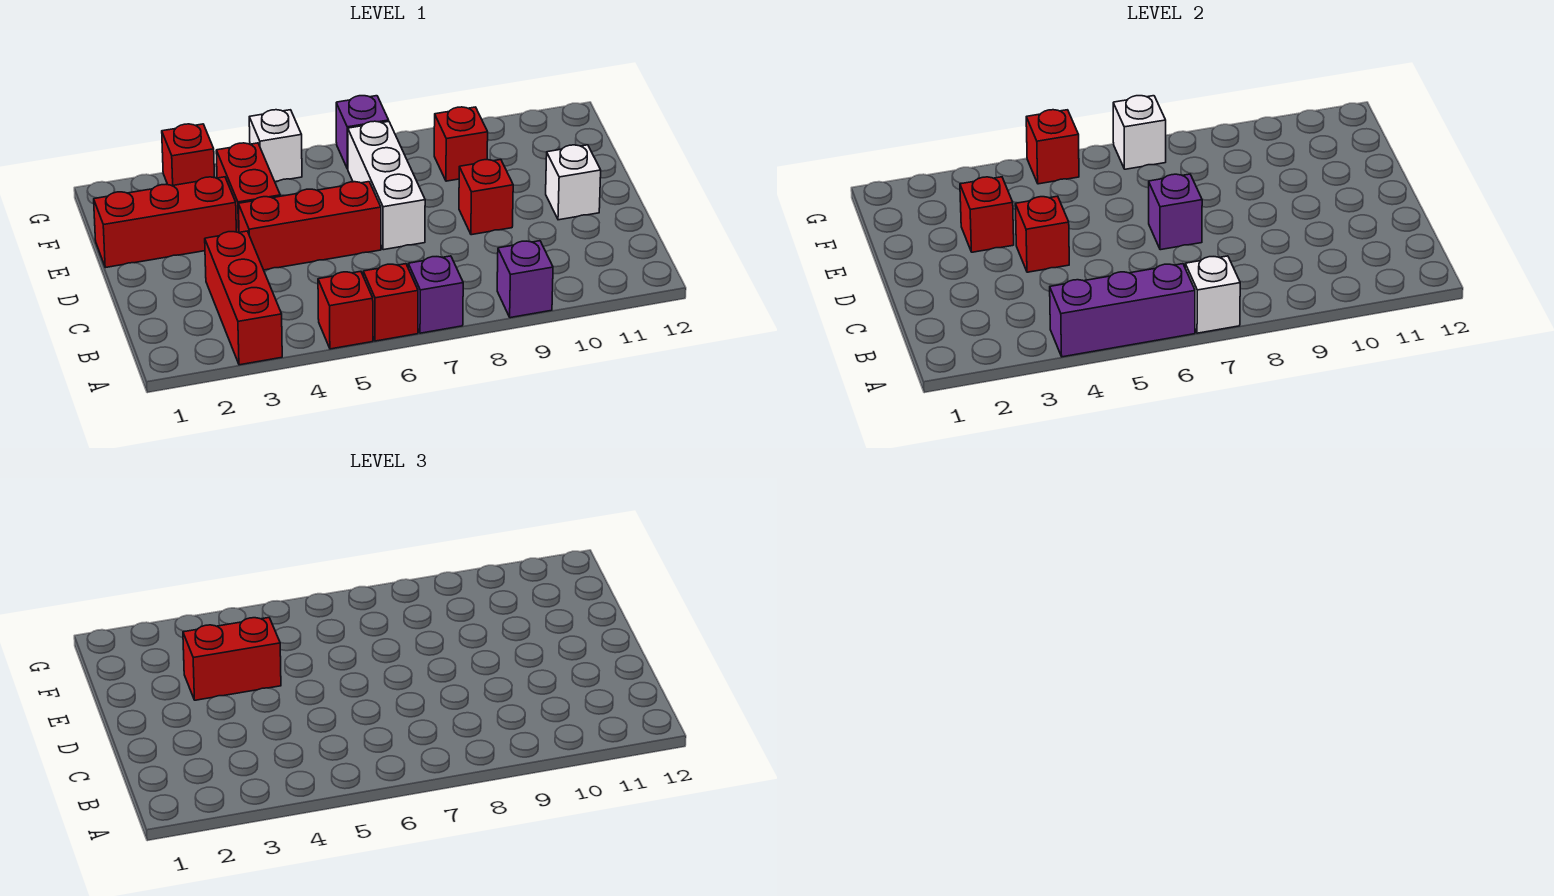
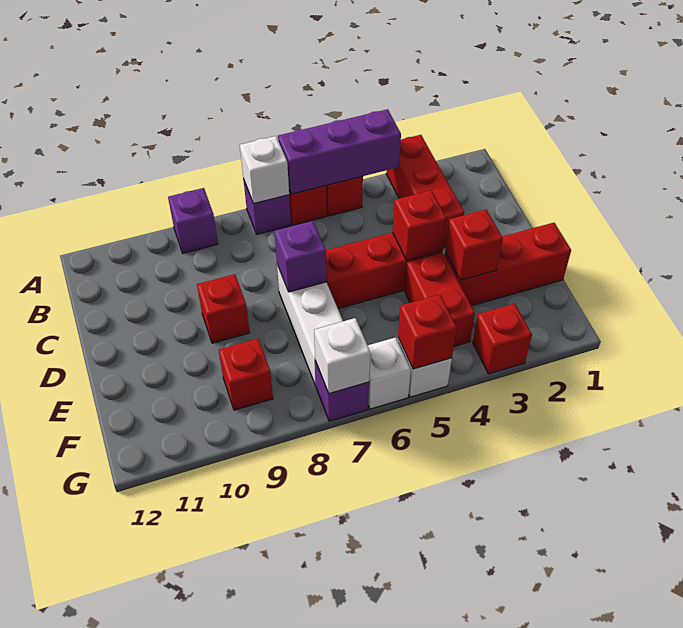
white brick D11 level 1 -> white brick G6 level 1
red brick E3:E4 level 3 -> none

